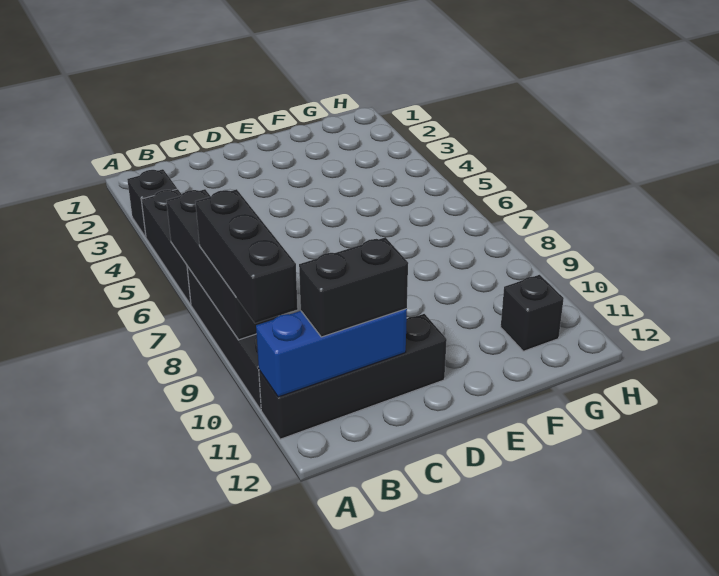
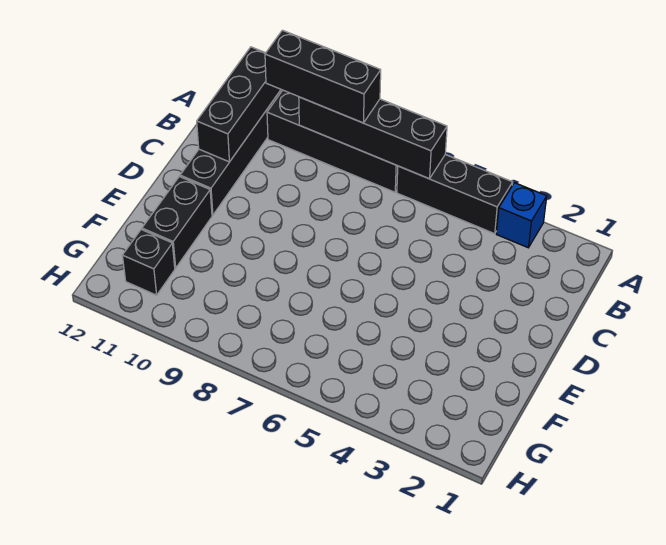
black brick A3 level 1 -> blue brick A3 level 1
blue brick A11:C11 level 2 -> black brick A11:C11 level 2
black brick B11:C11 level 3 -> black brick E11:F11 level 1

